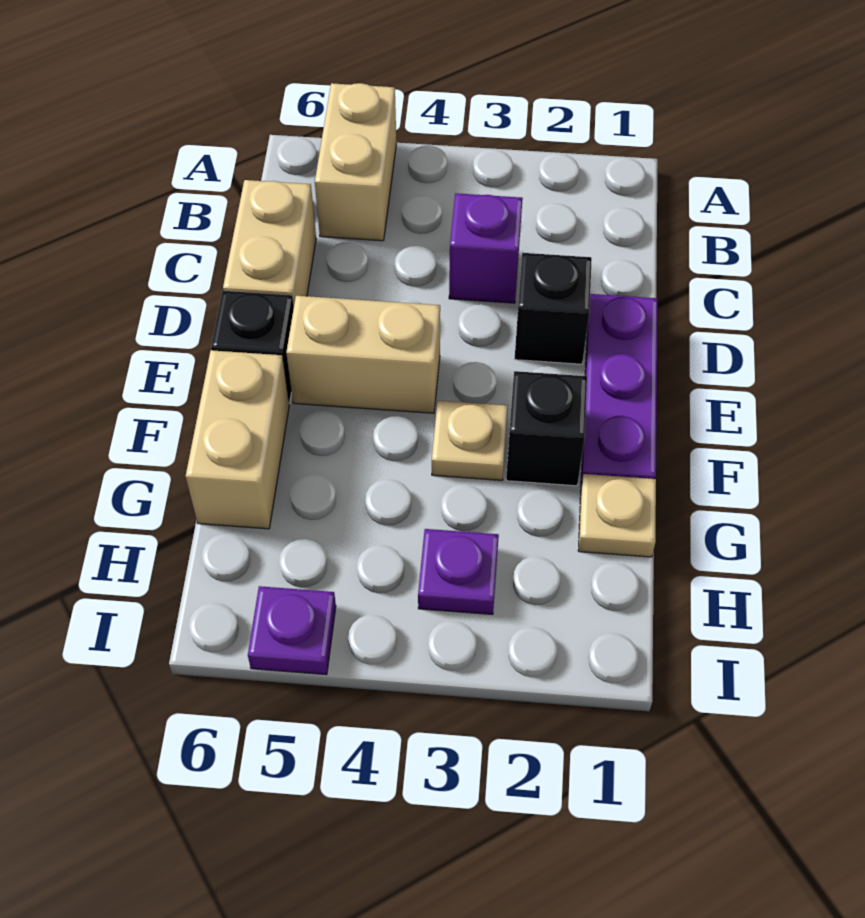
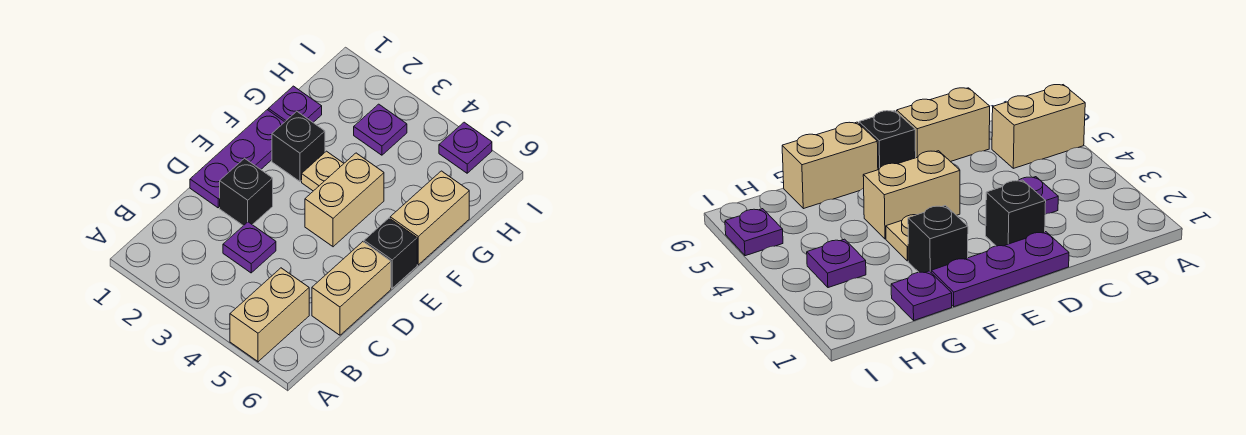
purple brick C3 level 1 -> purple plate C3 level 1
tan brick E4:E5 level 1 -> tan brick E4:F4 level 1
tan plate G1 level 1 -> purple plate G1 level 1

